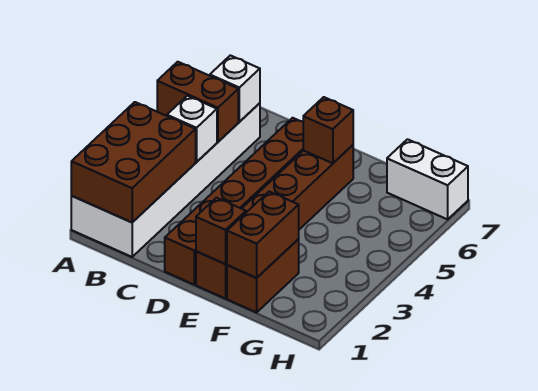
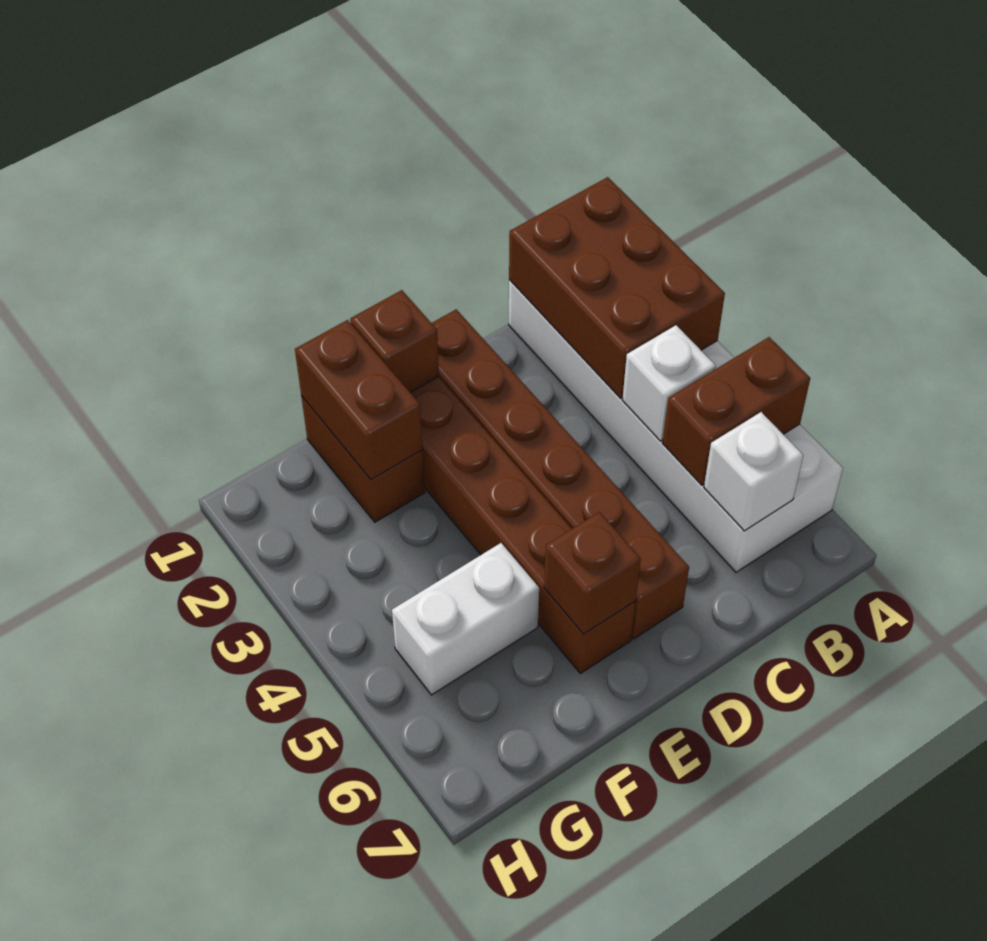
white brick G7:H7 level 1 -> white brick F5:G5 level 1

